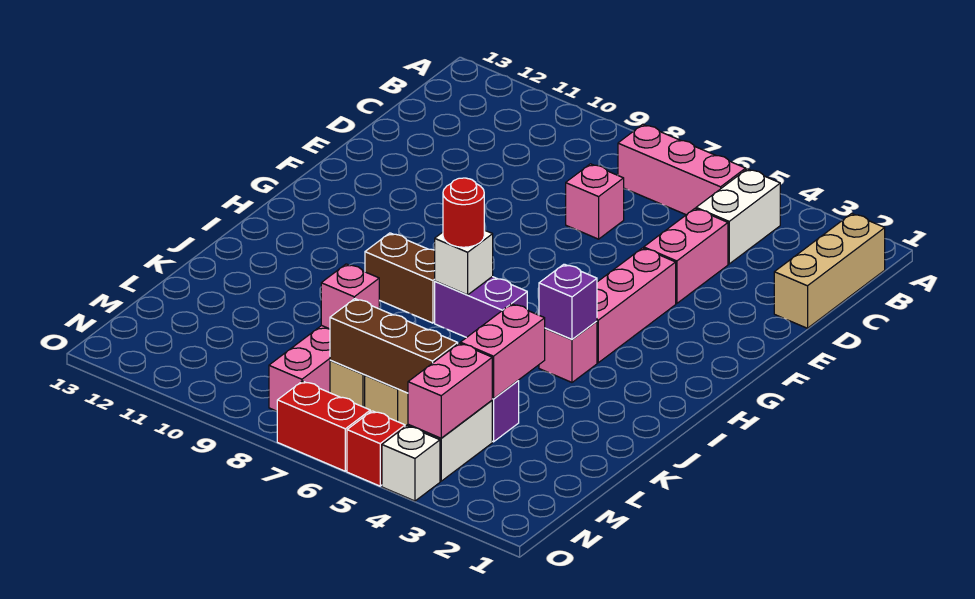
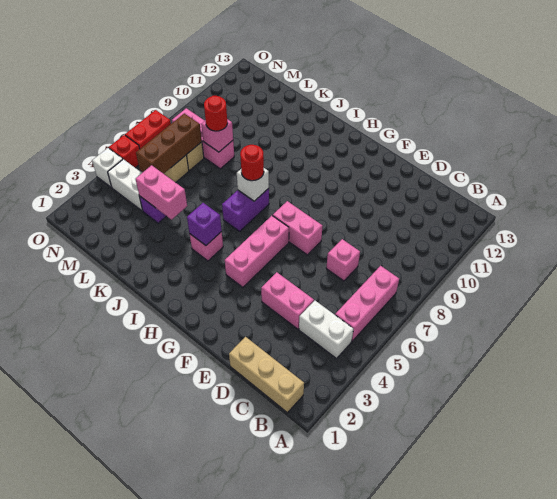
pink brick F4:H4 level 1 -> pink brick G4:G6 level 1
brown brick I8:I9 level 1 -> none
none -> red round brick L8 level 3
pink brick M4:N4 level 2 -> pink brick F7:G7 level 1

